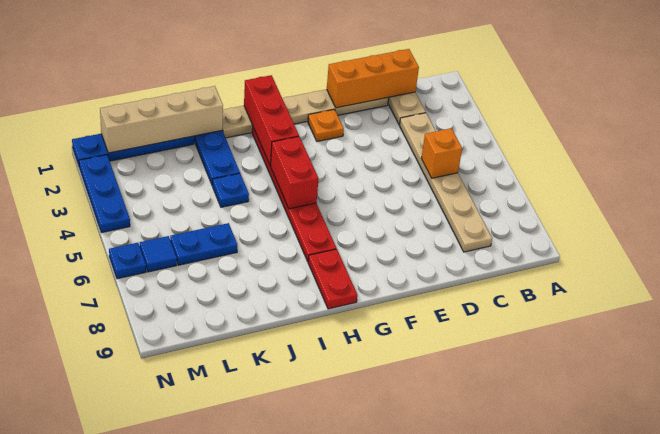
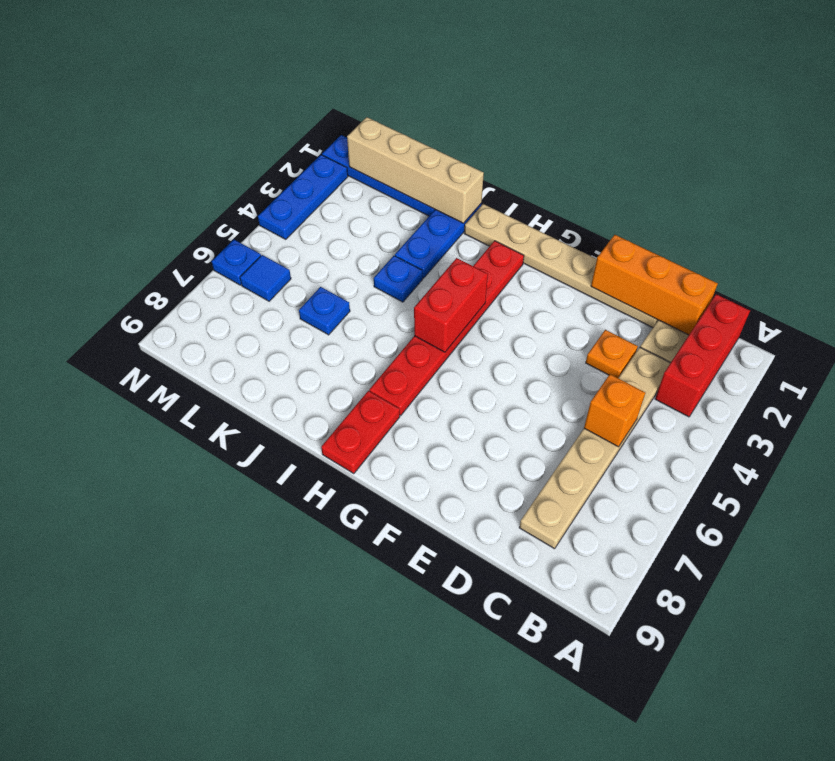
orange plate F2 level 1 -> orange plate D3 level 1
red brick H1:H3 level 2 -> red brick B1:B3 level 1
blue plate K6:L6 level 1 -> blue plate K6 level 1

